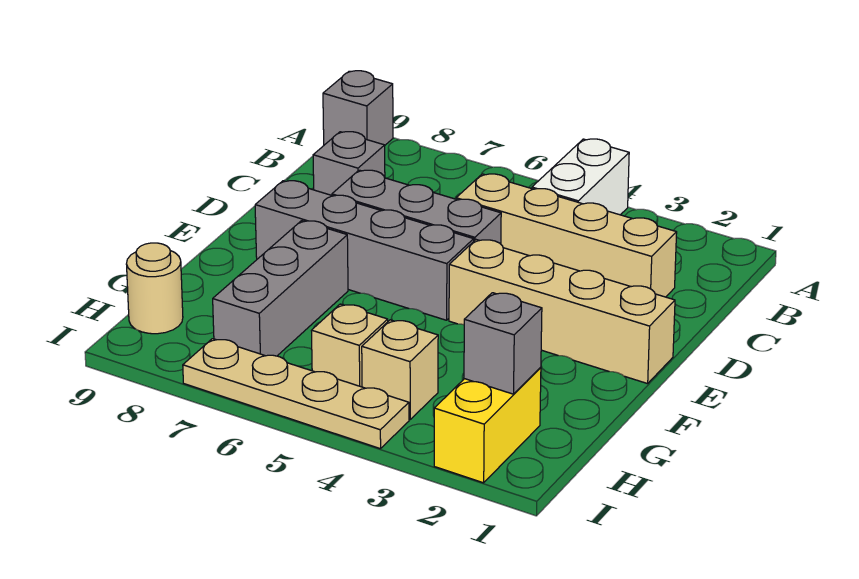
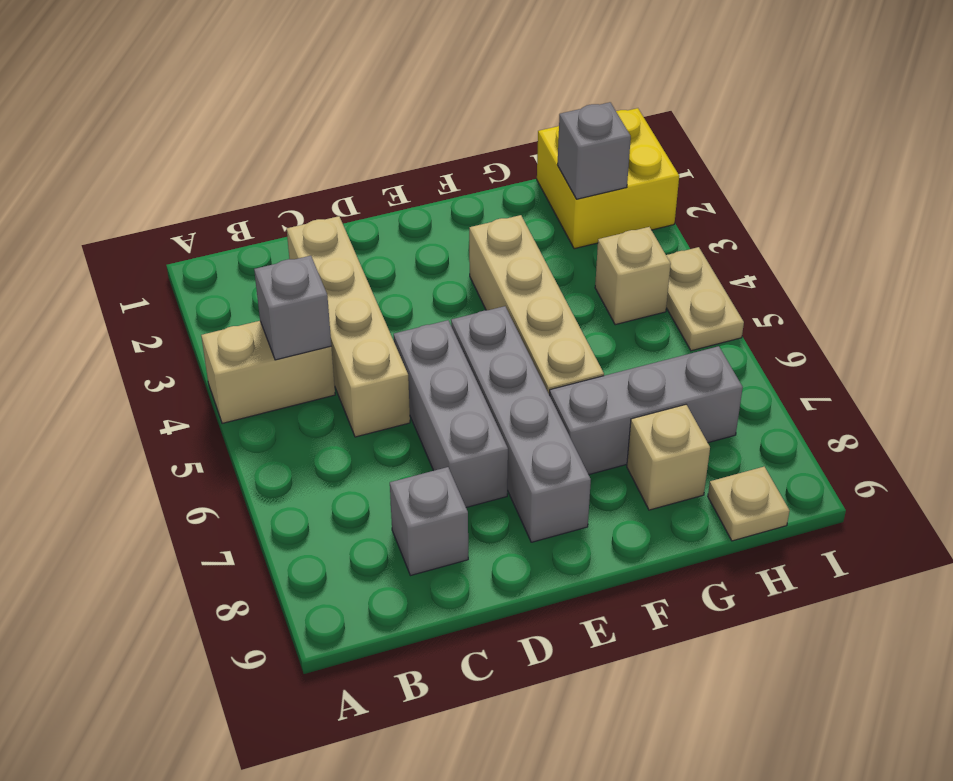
white brick A4:B4 level 1 -> tan brick A4:B4 level 1
grey brick A9 level 1 -> grey brick B4 level 2
tan brick E1:E4 level 1 -> tan brick F3:F6 level 1
yellow brick H2:I2 level 1 -> yellow brick H1:I2 level 1
tan brick H5 level 1 -> tan brick G8 level 1
tan round brick H9 level 1 -> tan plate H9 level 1
tan plate I4:I7 level 1 -> tan plate I4:I5 level 1

